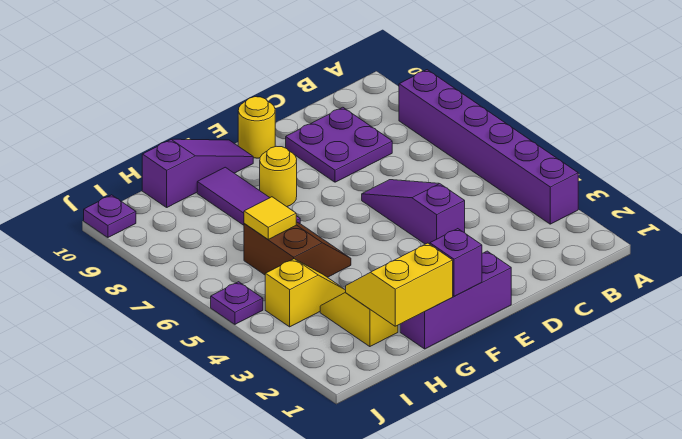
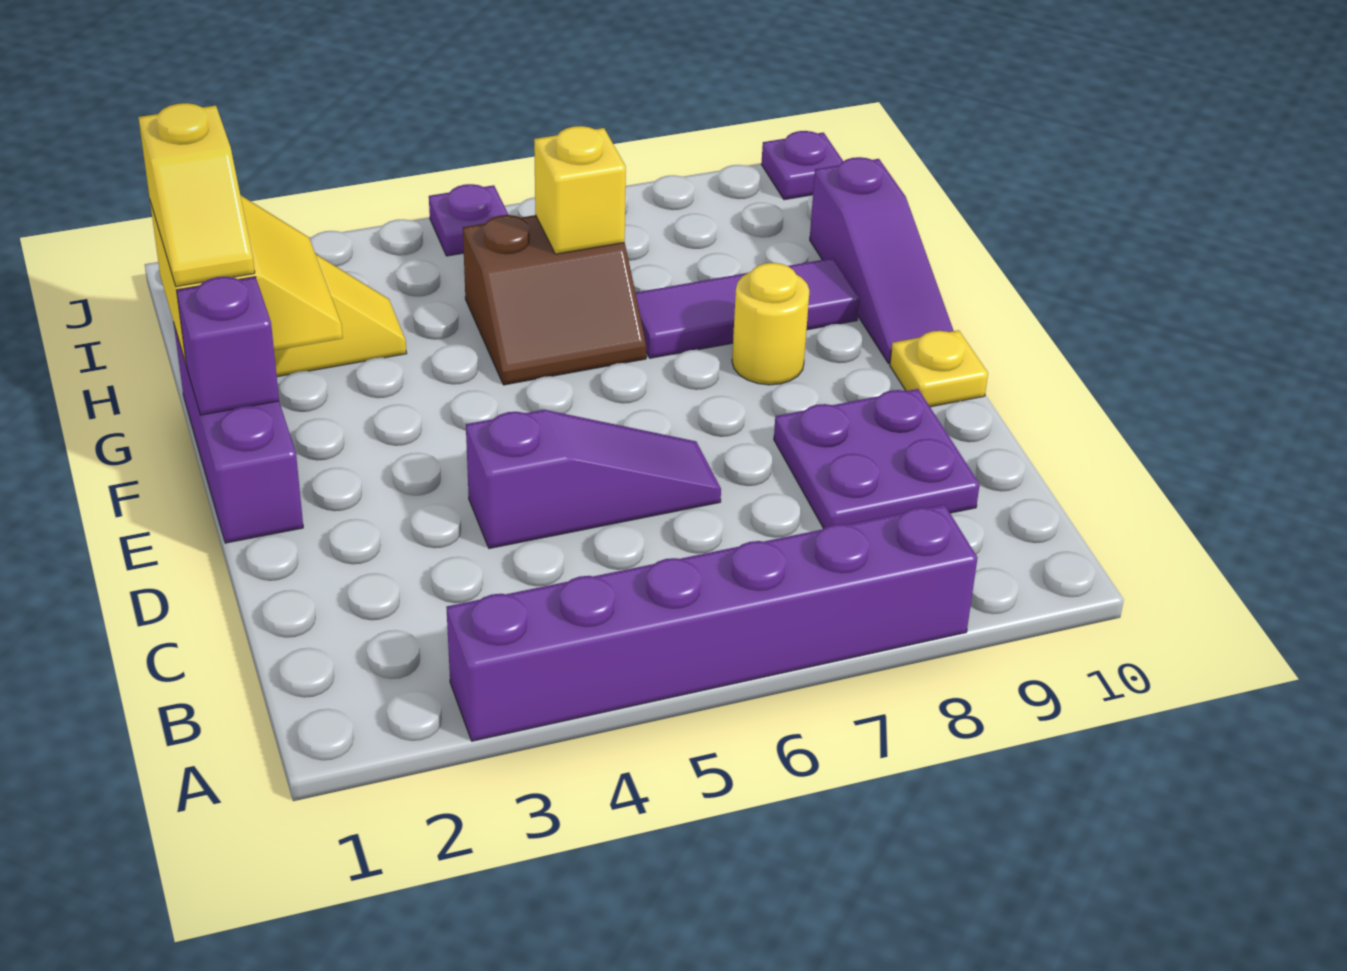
yellow round brick E10 level 1 -> yellow plate E10 level 1
yellow slope H4:I4 level 1 top I -> yellow slope G1:H1 level 3 top H
yellow tile H6 level 2 -> yellow brick H6 level 2

